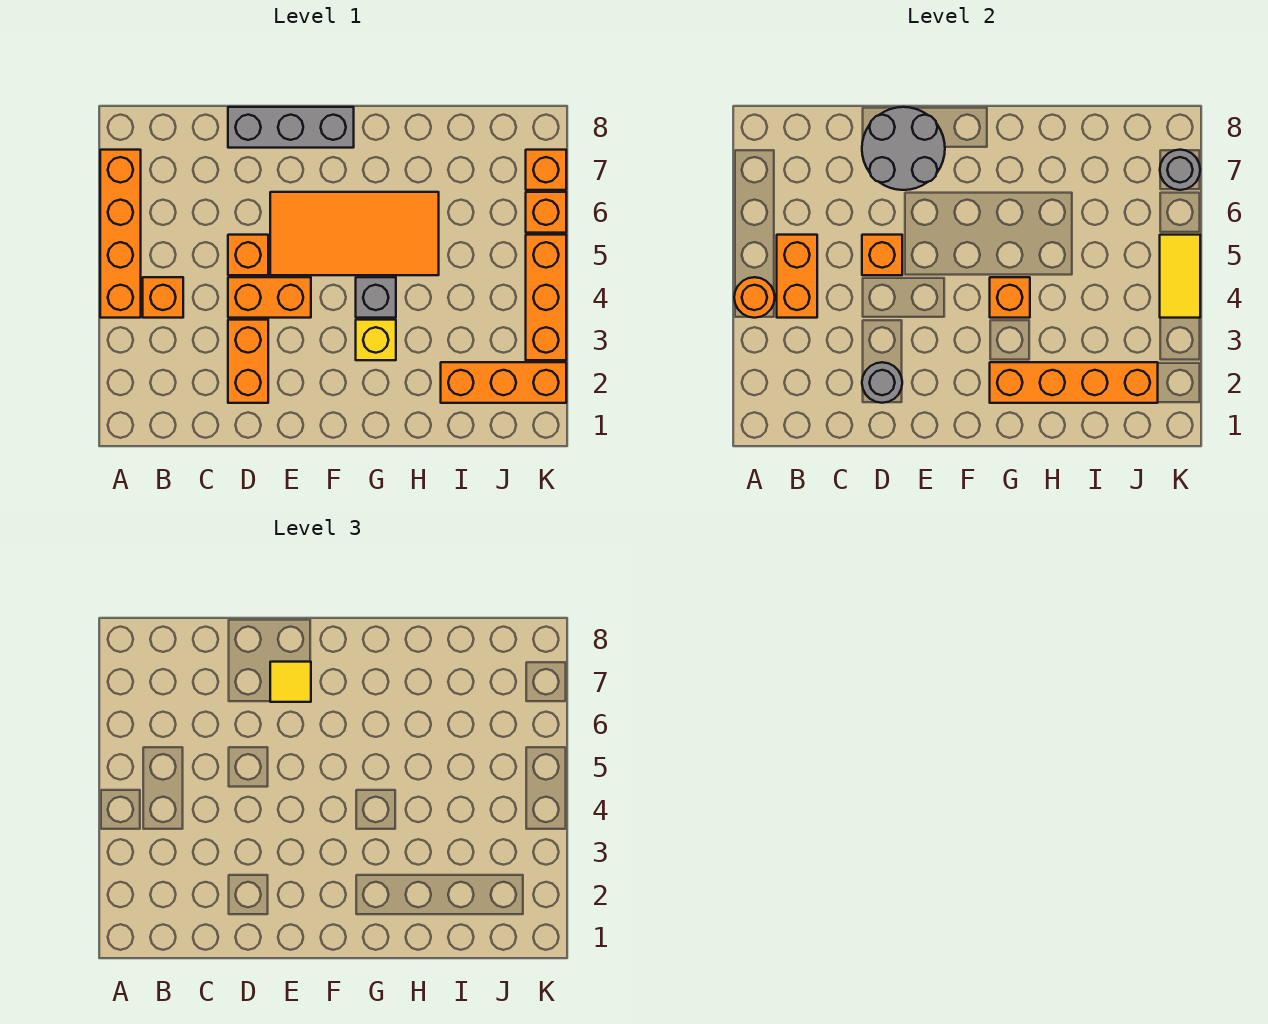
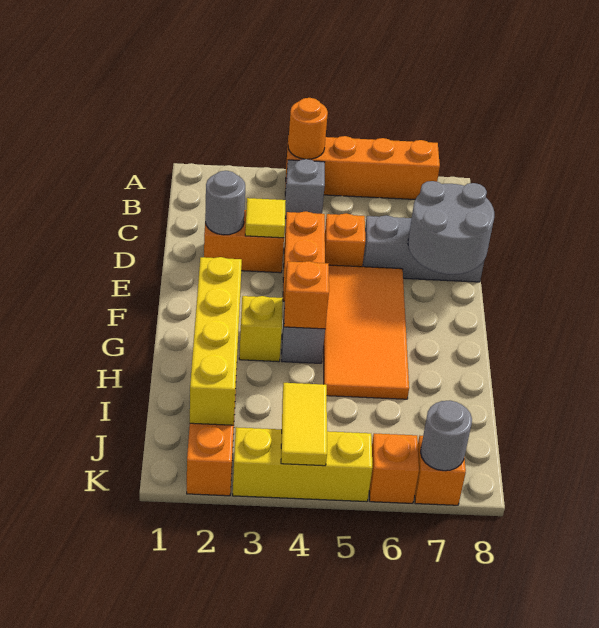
orange brick B4 level 1 -> grey brick B4 level 1
orange brick B4:B5 level 2 -> none
orange brick D5 level 2 -> none
grey brick D8:F8 level 1 -> grey brick D6:D8 level 1
yellow tile E7 level 3 -> yellow tile D3 level 2
orange brick G2:J2 level 2 -> yellow brick G2:J2 level 2
orange brick K3:K5 level 1 -> yellow brick K3:K5 level 1
yellow tile K4:K5 level 2 -> yellow tile J4:K4 level 2

